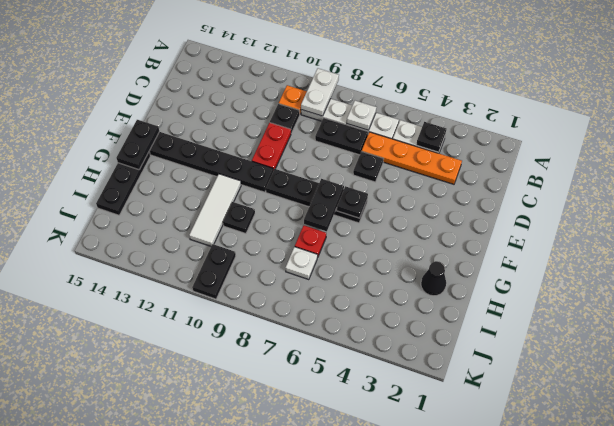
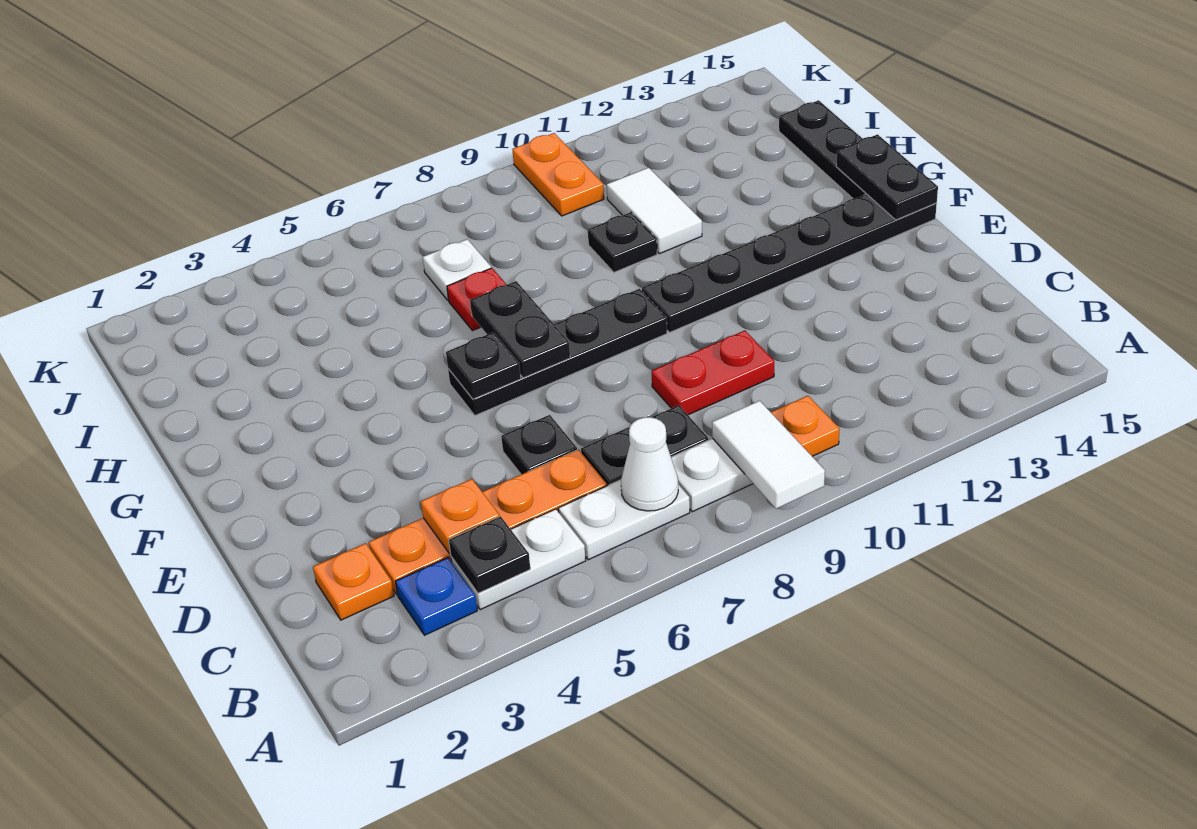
white plate A9:B9 level 2 -> white tile A9:B9 level 2
none -> blue plate B3 level 1
white plate B7 level 2 -> white cone B7 level 2
none -> orange plate C2 level 1
none -> orange plate C4 level 2
black plate C10 level 1 -> none
red plate D10:E10 level 1 -> red plate D9:D10 level 1
white tile G11:I11 level 1 -> white tile H11:I11 level 1
black cone H2 level 1 -> none
black plate J10:K10 level 1 -> orange plate J10:K10 level 1

